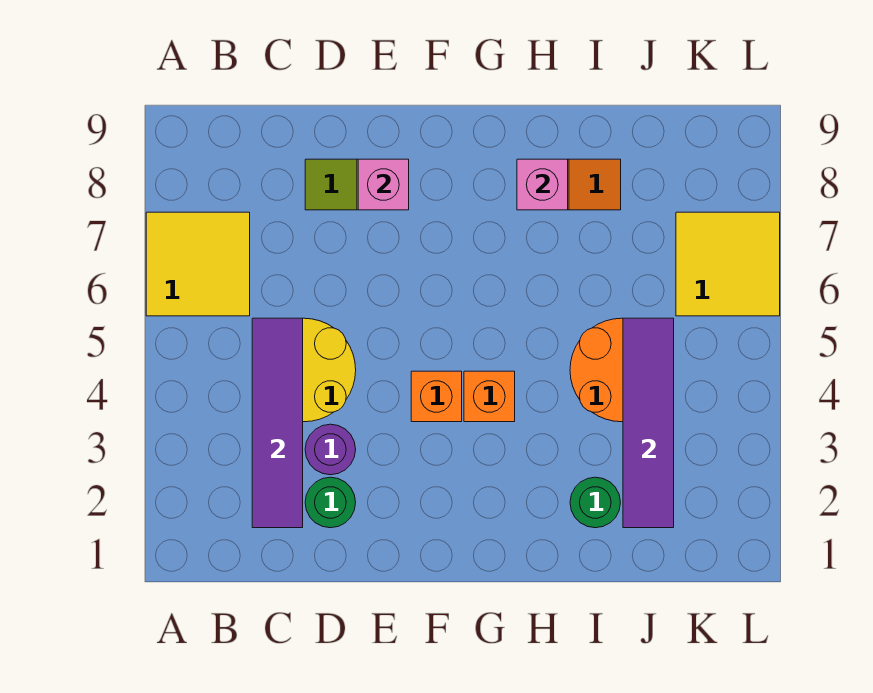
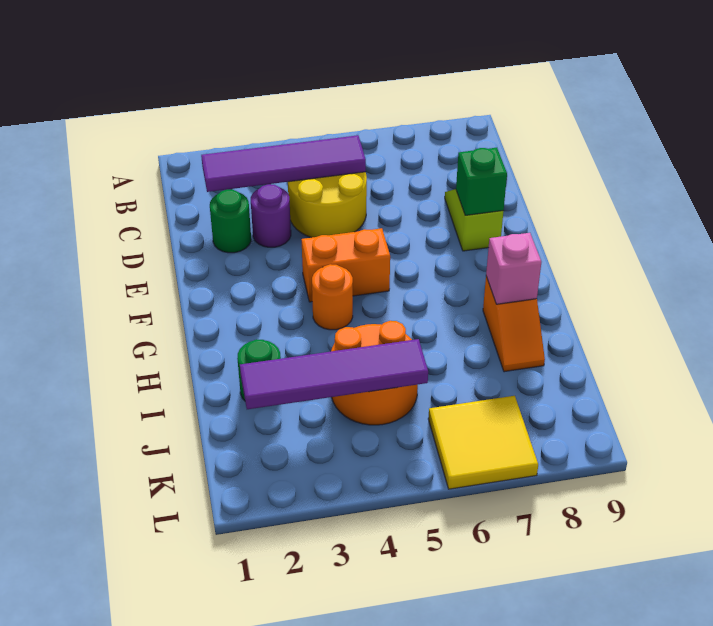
yellow tile A6:B7 level 1 -> none
pink brick E8 level 2 -> green brick E8 level 2
orange brick F4 level 1 -> orange brick F4:F5 level 1
orange brick G4 level 1 -> orange round brick G4 level 1

